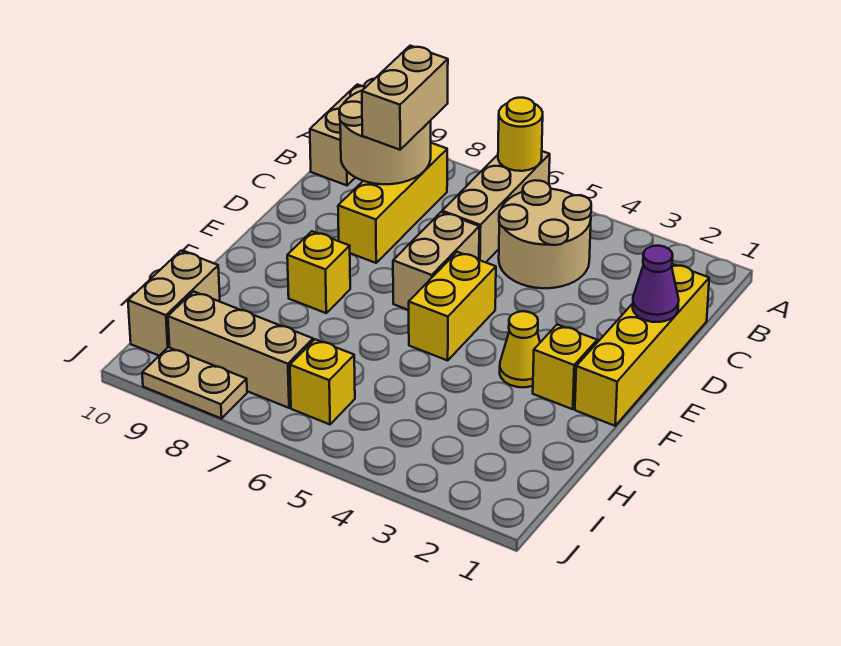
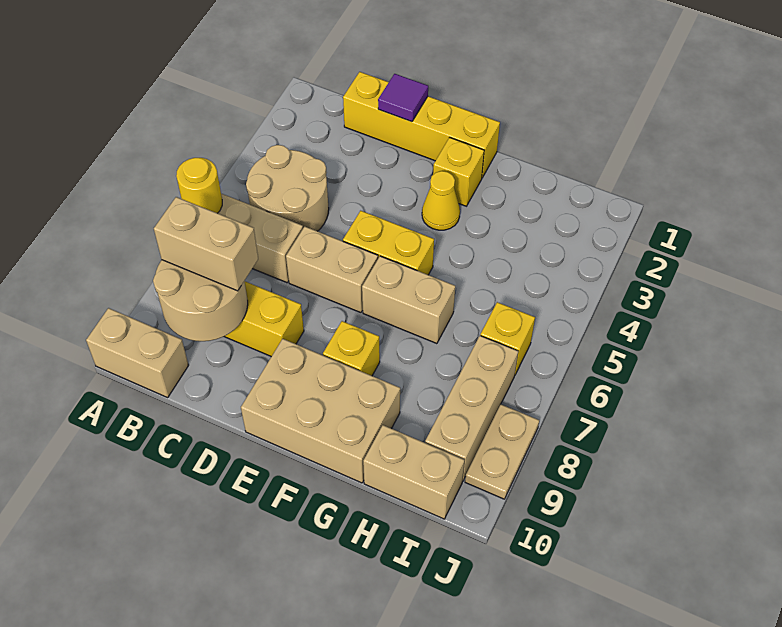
purple cone D1 level 2 -> purple tile D1 level 2
none -> tan brick E9:G10 level 1
none -> tan brick F6:G6 level 1

